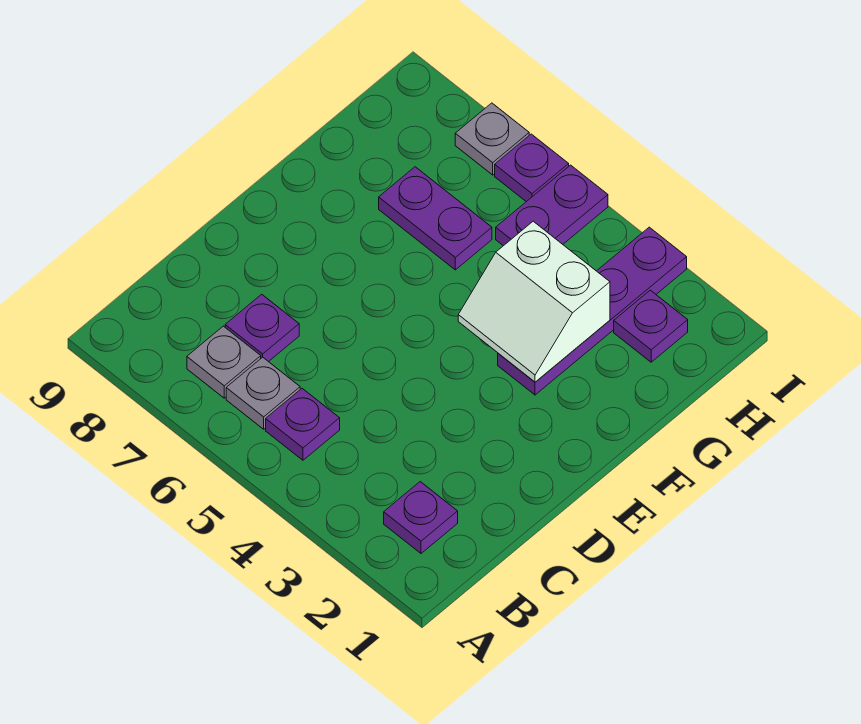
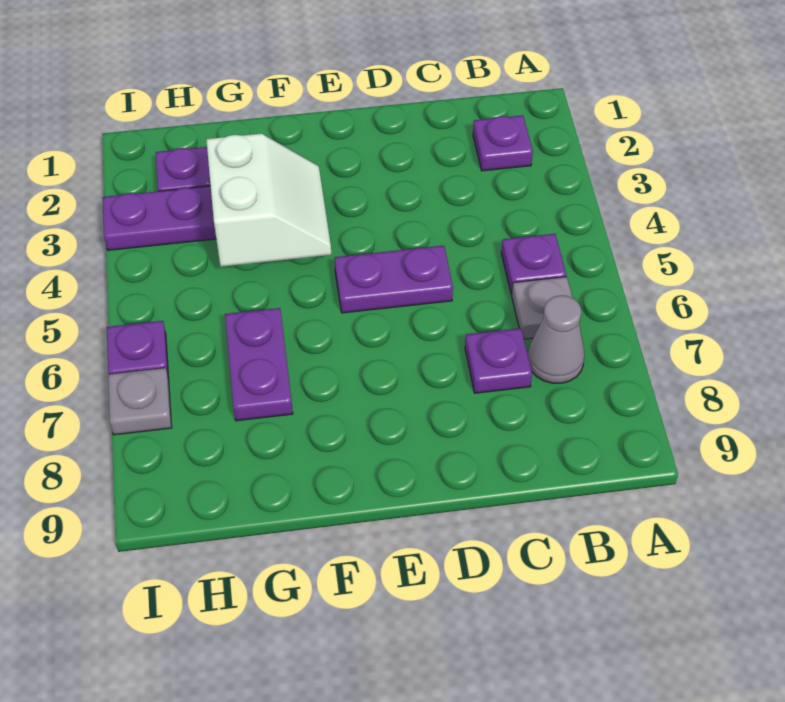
grey plate B7 level 1 -> grey cone B7 level 1
purple plate H5:I5 level 1 -> purple plate D5:E5 level 1

